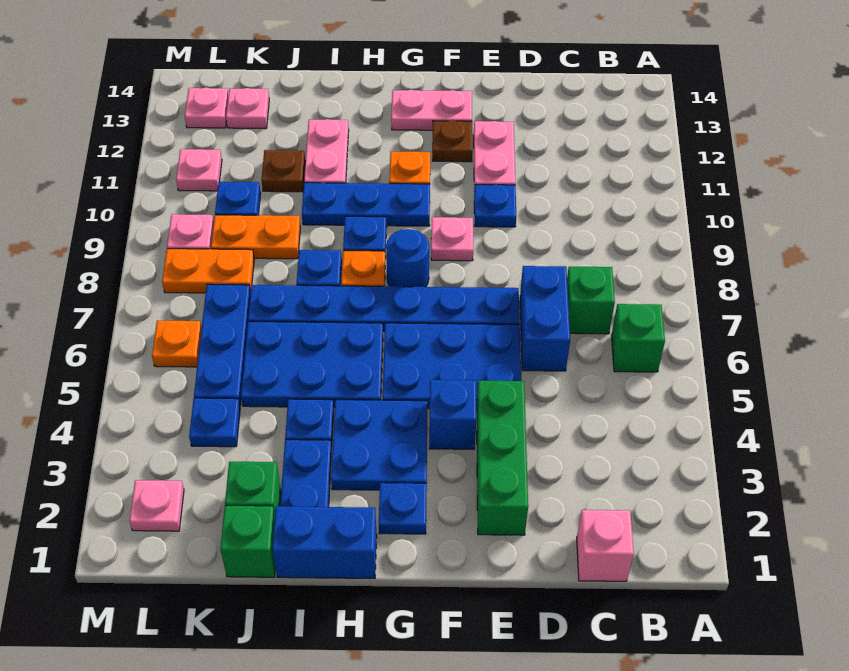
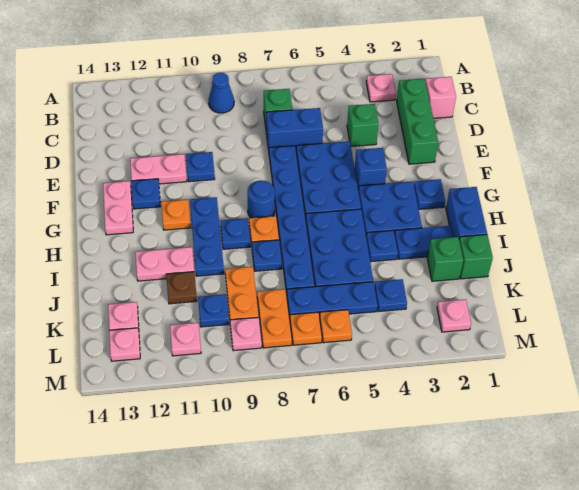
green brick B6 level 1 -> green brick D4 level 1
none -> blue cone B9 level 1
green brick E2:E4 level 1 -> green brick C2:E2 level 1
pink plate F9 level 1 -> pink plate B3 level 1
brown plate F12 level 1 -> blue plate F12 level 1
none -> orange plate L7 level 1

